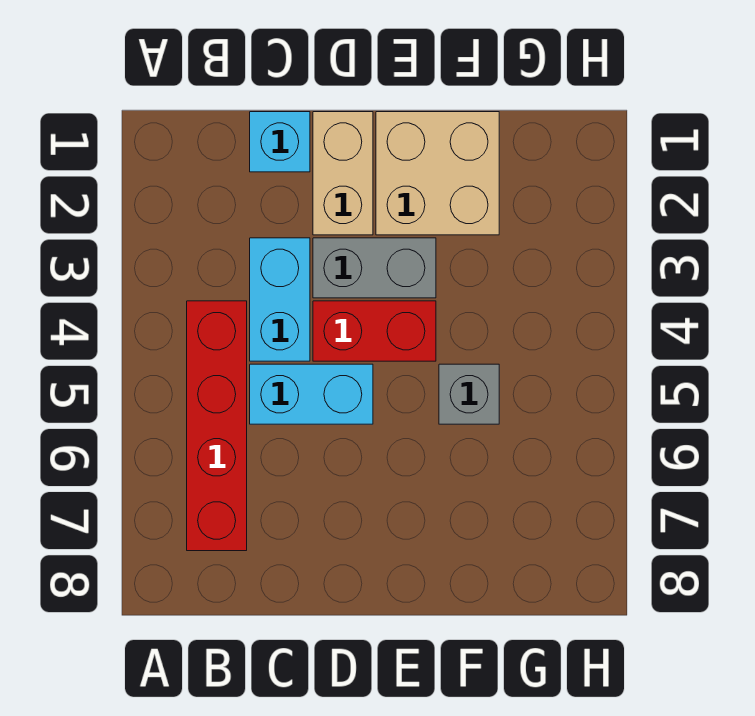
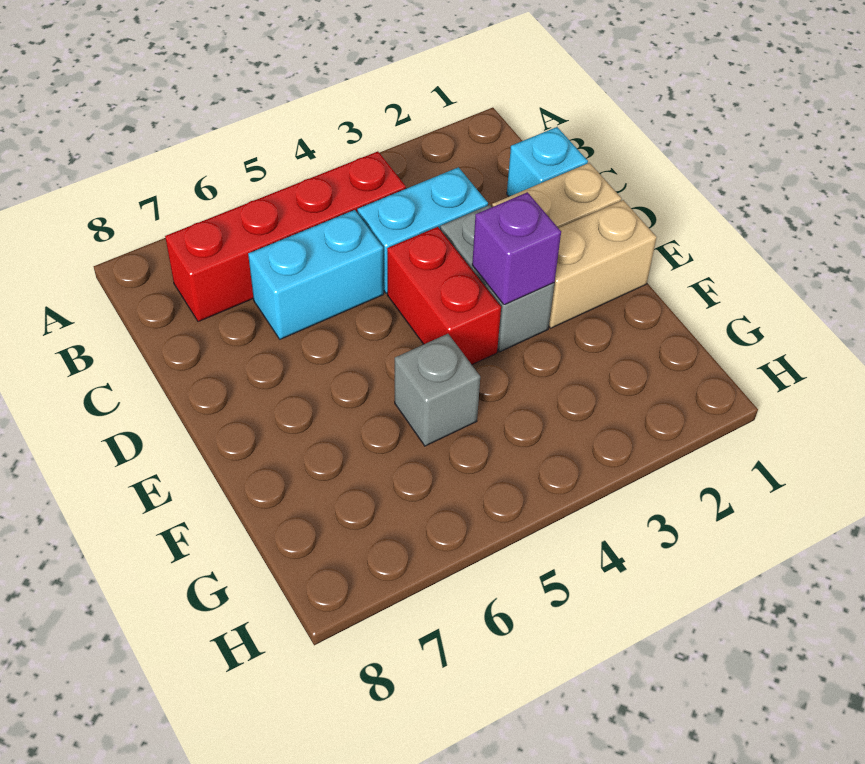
cyan brick C5:D5 level 1 -> cyan brick C5:C6 level 1
tan brick E1:F2 level 1 -> tan brick E1:E2 level 1
none -> purple brick E3 level 2

